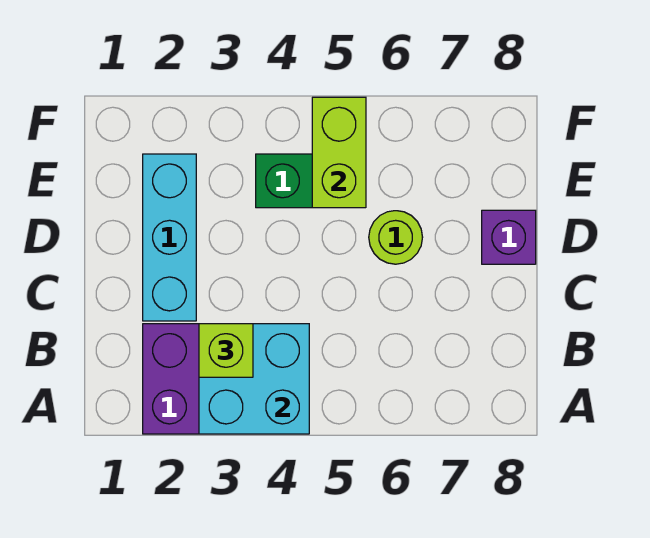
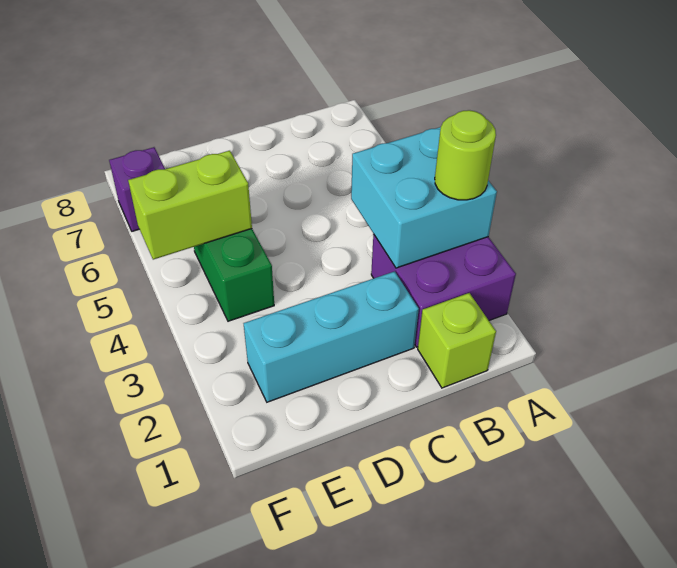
lime brick B3 level 3 -> lime brick B1 level 1
lime round brick D6 level 1 -> lime round brick A3 level 3
purple brick D8 level 1 -> purple brick F7 level 1

